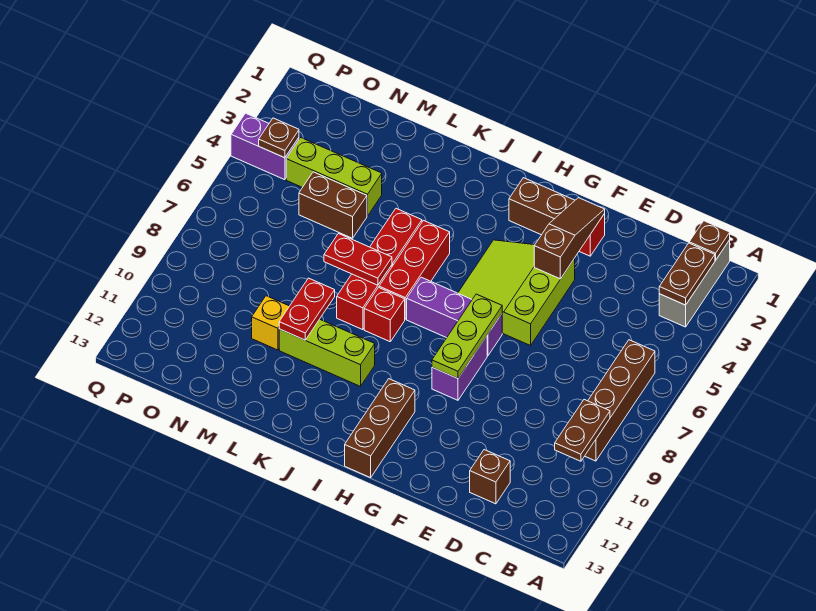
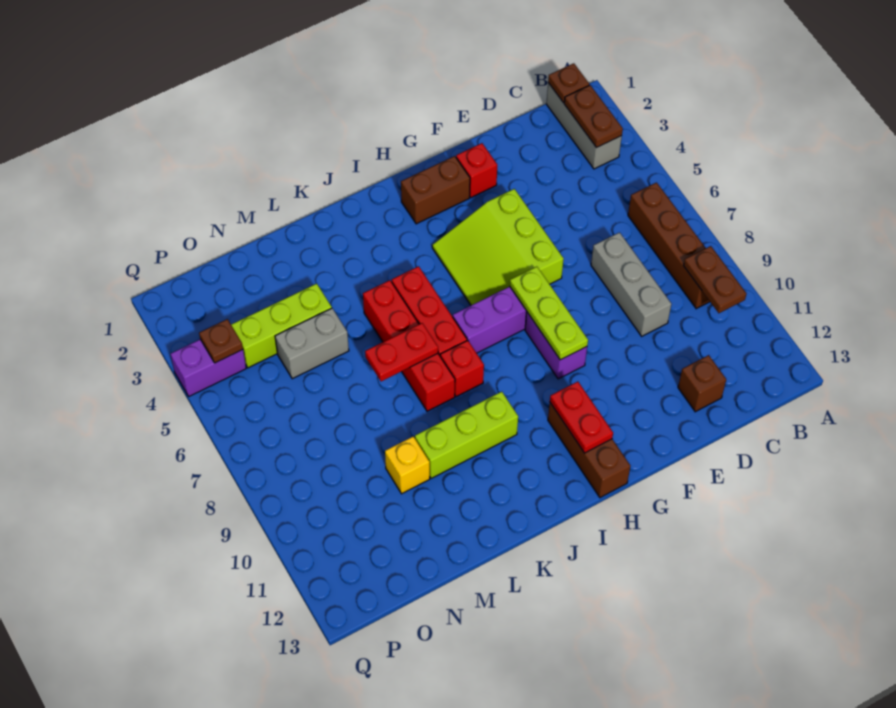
none -> grey brick D7:D9 level 1
brown slope F2:F4 level 2 top 4 -> none
red plate L9:L10 level 2 -> red plate H11:H12 level 2
brown brick M5:N5 level 1 -> grey brick M5:N5 level 1

